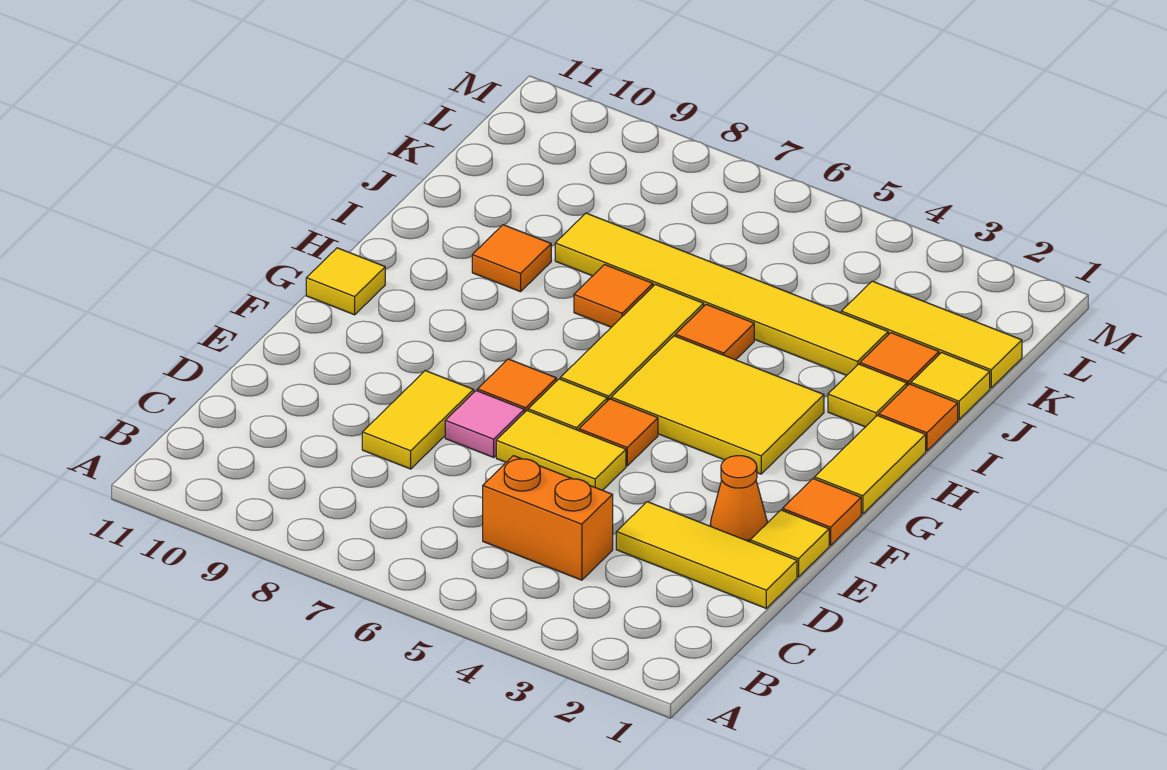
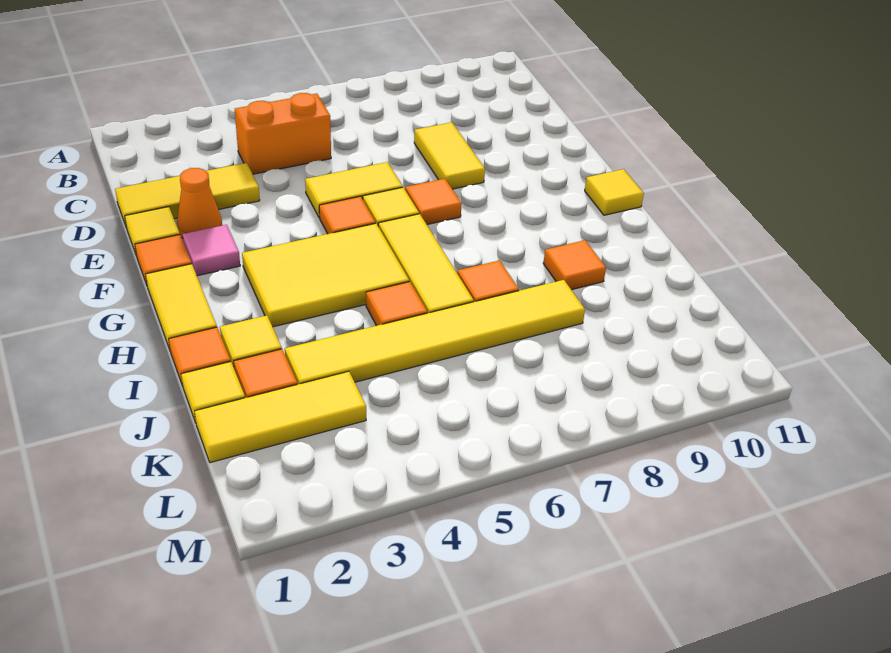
pink tile E7 level 1 -> pink tile F2 level 1

